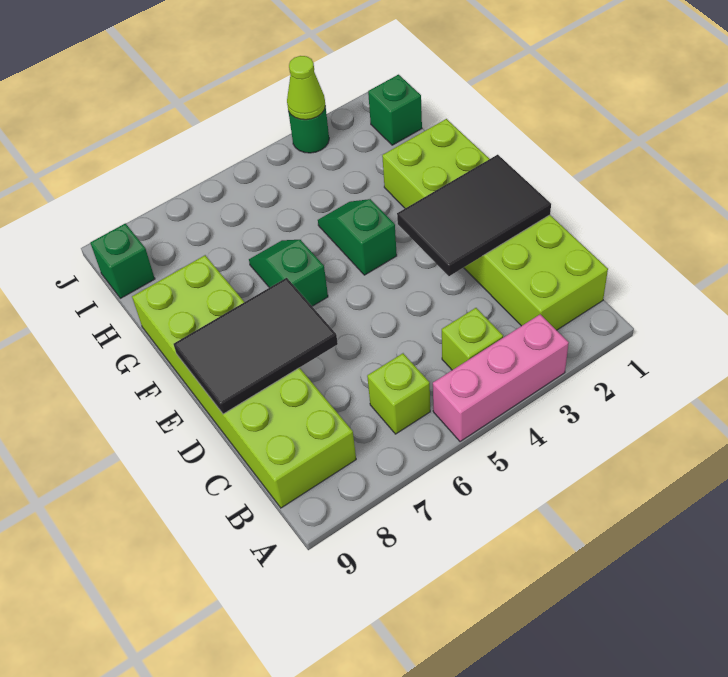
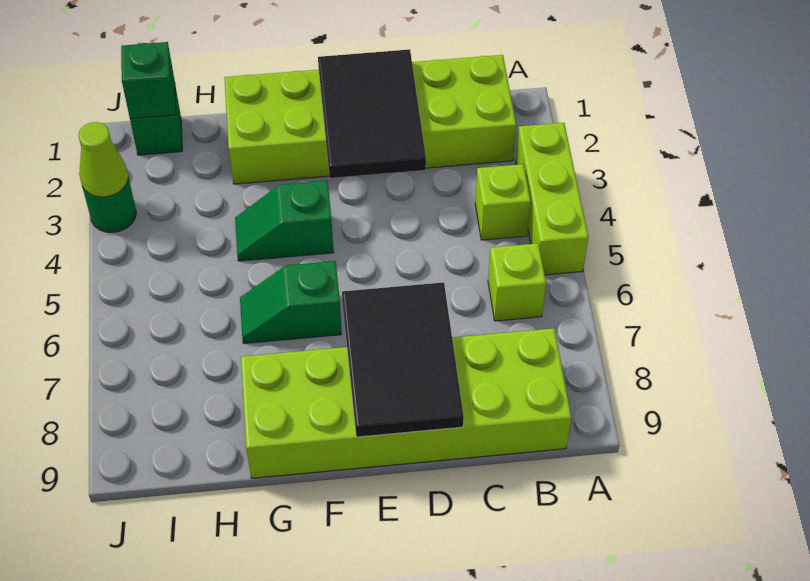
pink brick A3:A5 level 1 -> lime brick A3:A5 level 1
green brick I9 level 1 -> green brick I1 level 2

